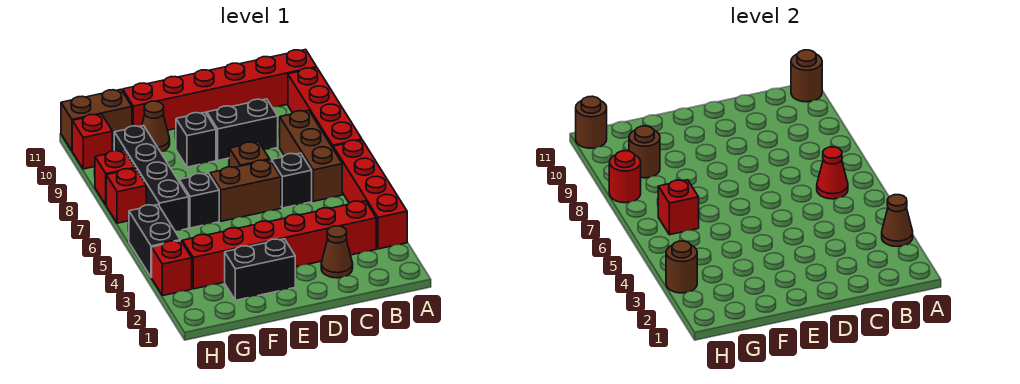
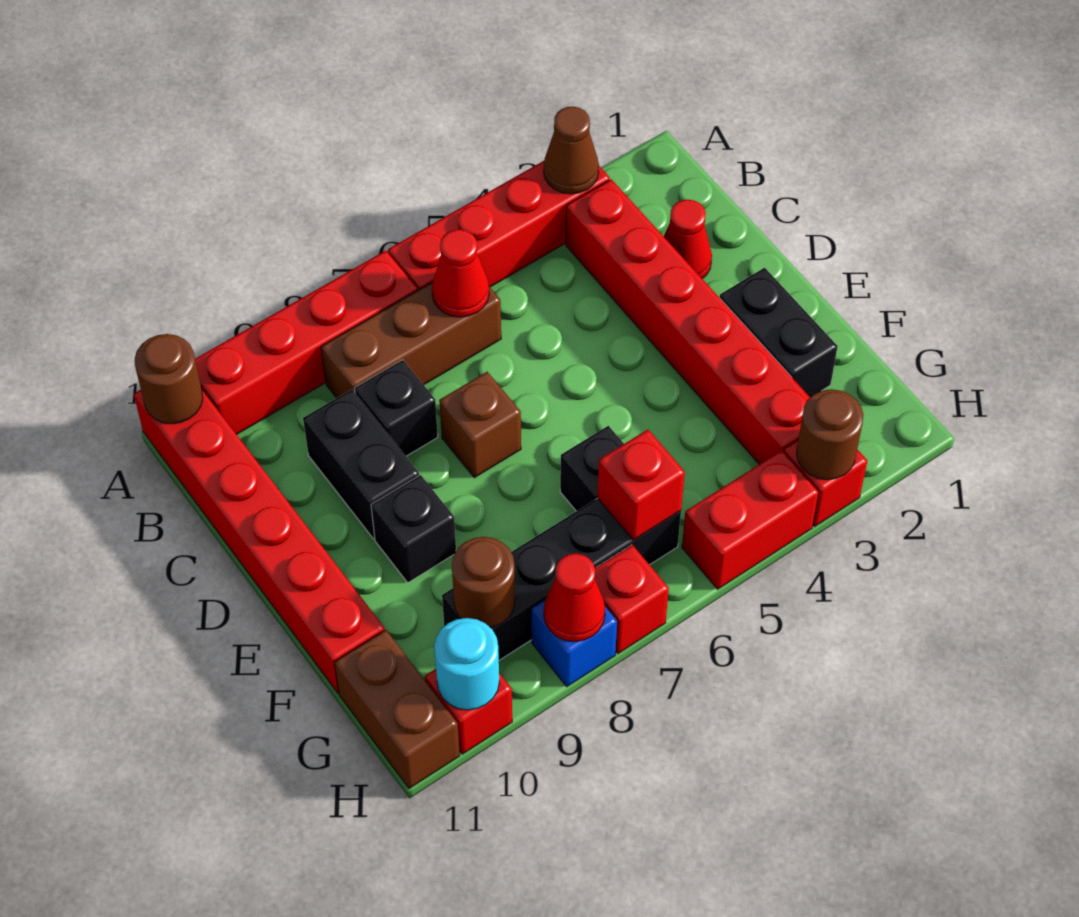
brown cone C2 level 1 -> red cone C2 level 1
black brick C6 level 1 -> black brick C8 level 1
brown brick D6:E6 level 1 -> none
brown cone F10 level 1 -> none
black brick H4:H5 level 1 -> red brick H4:H5 level 1
red brick H8 level 1 -> blue brick H8 level 1
red round brick H8 level 2 -> red cone H8 level 2
none -> cyan round brick H10 level 2
brown round brick H11 level 2 -> none

